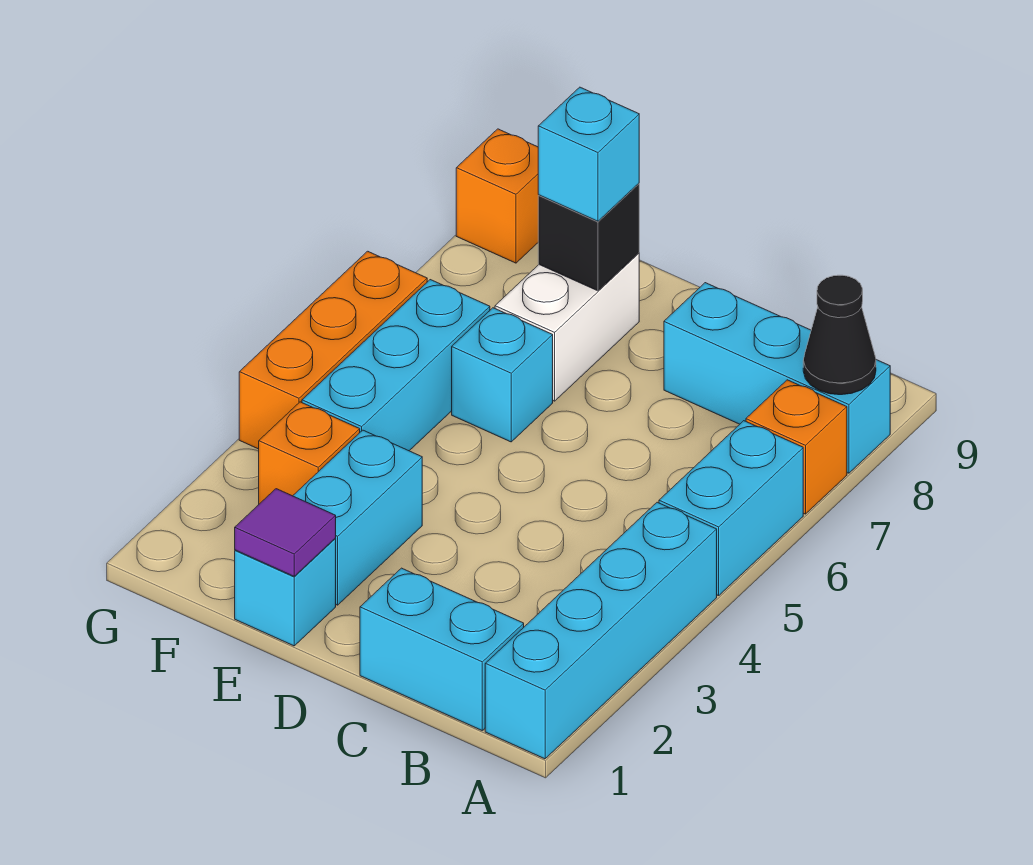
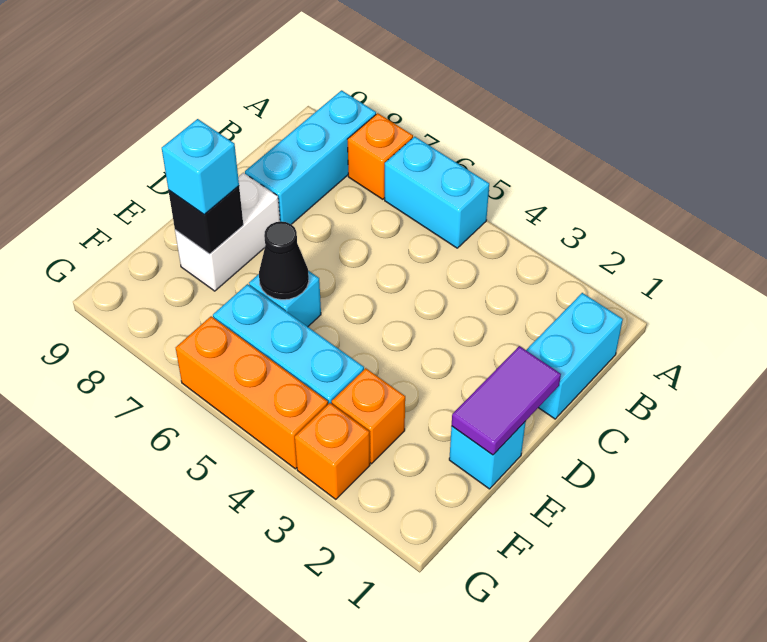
cyan brick A1:A4 level 1 -> none
black cone A8 level 2 -> black cone E6 level 2
purple tile E1 level 2 -> purple tile D1:E1 level 2
cyan brick E2:E3 level 1 -> none
white brick E7:E8 level 1 -> white brick D8:E8 level 1
orange brick G9 level 1 -> orange brick G3 level 1

